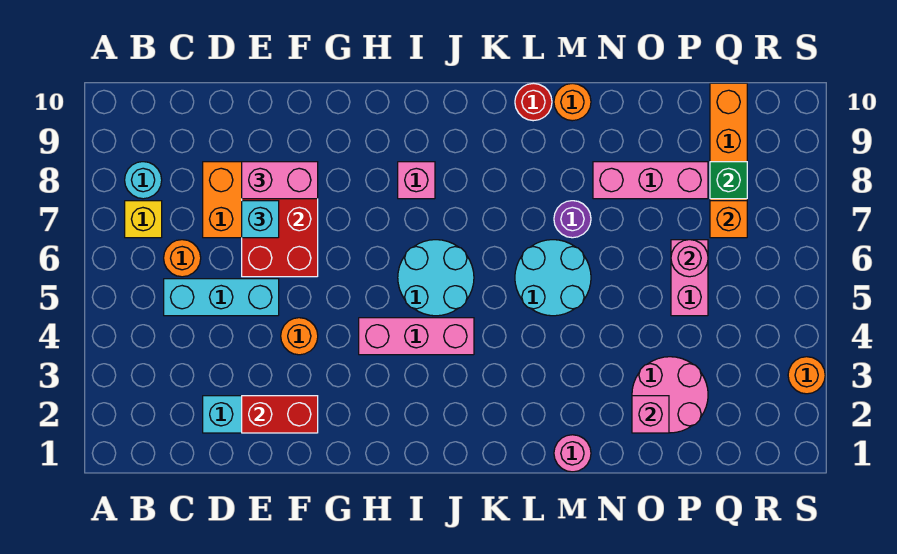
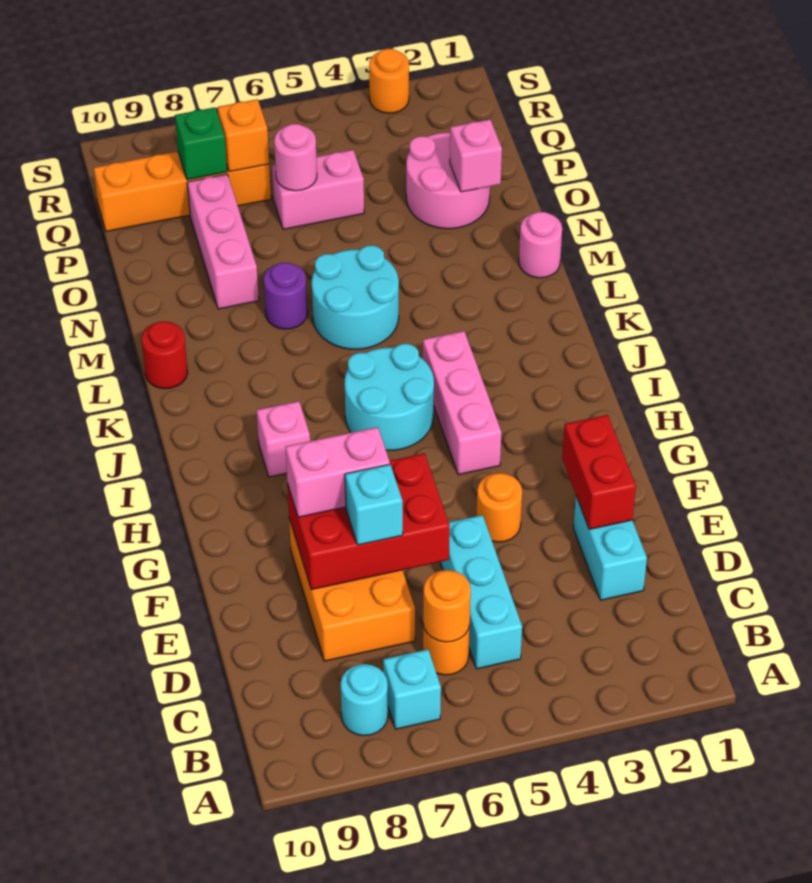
yellow brick B7 level 1 -> cyan brick B7 level 1
pink brick E8:F8 level 3 -> pink brick F7:F8 level 3
orange round brick M10 level 1 -> orange round brick C6 level 2

